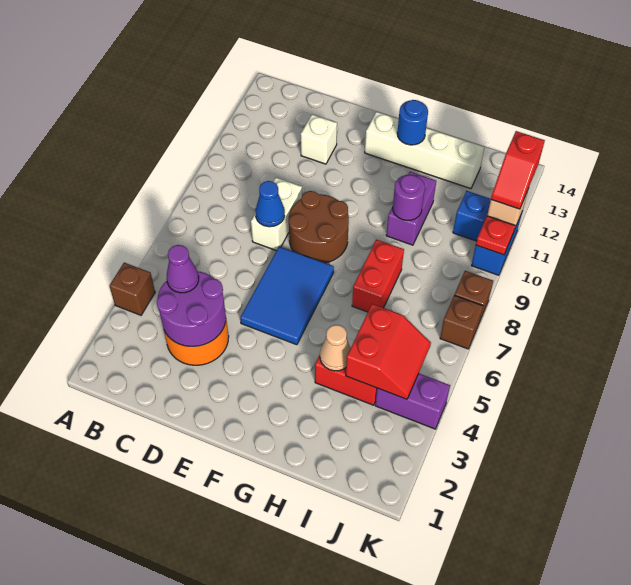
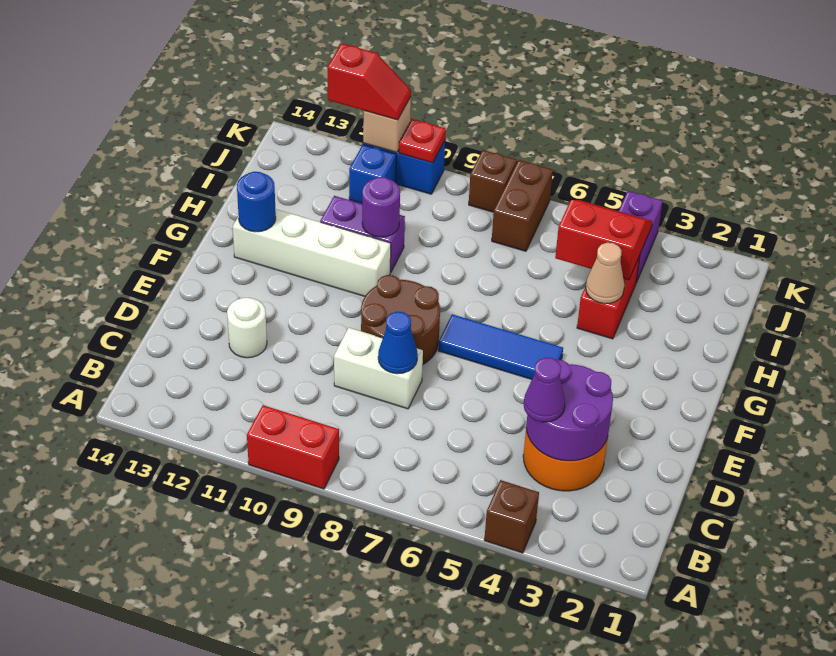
white brick D12 level 1 -> white round brick D12 level 1
blue tile E5:F7 level 1 -> blue tile F5:F7 level 1
white brick F13:I13 level 1 -> white brick G10:G13 level 1
red brick H7:H8 level 1 -> red brick A9:A10 level 1
brown brick K7 level 1 -> brown brick J7:K7 level 1

